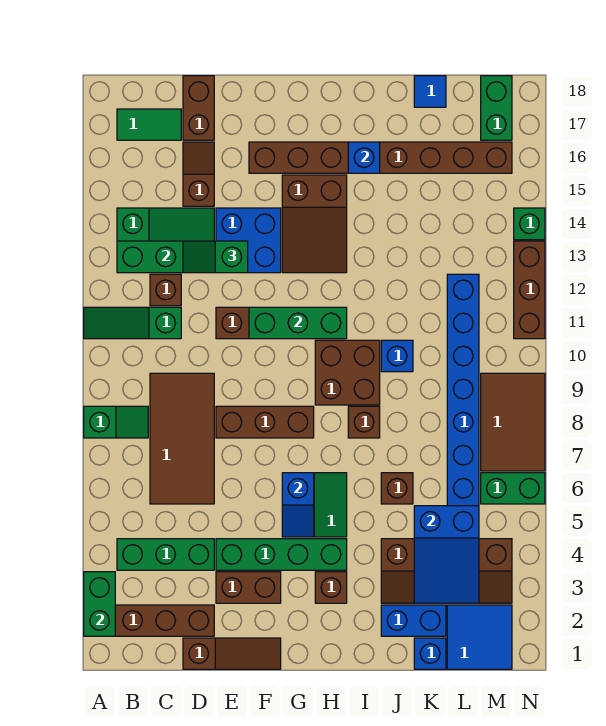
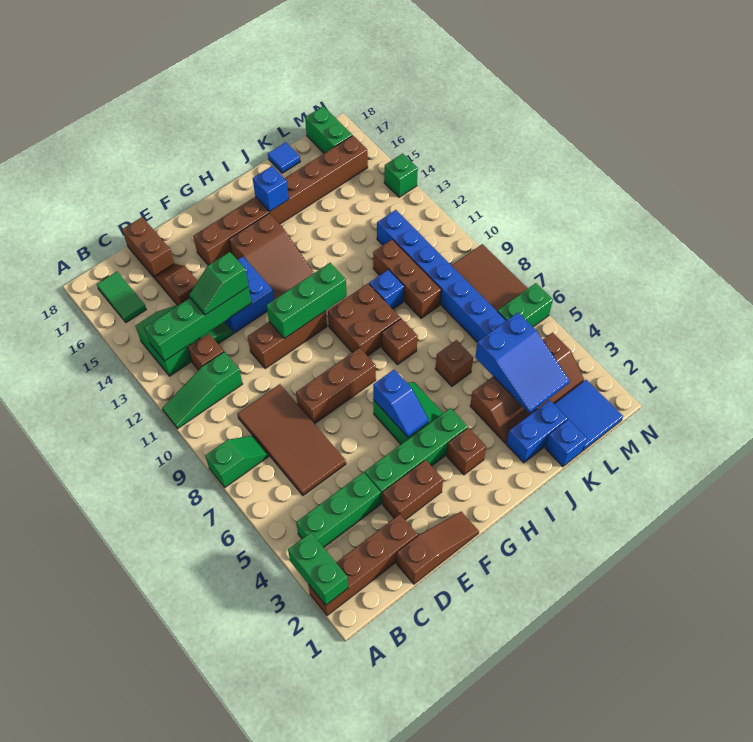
green tile B17:C17 level 1 -> green tile B16:B17 level 1
brown brick N11:N13 level 1 -> brown brick K9:K11 level 1

